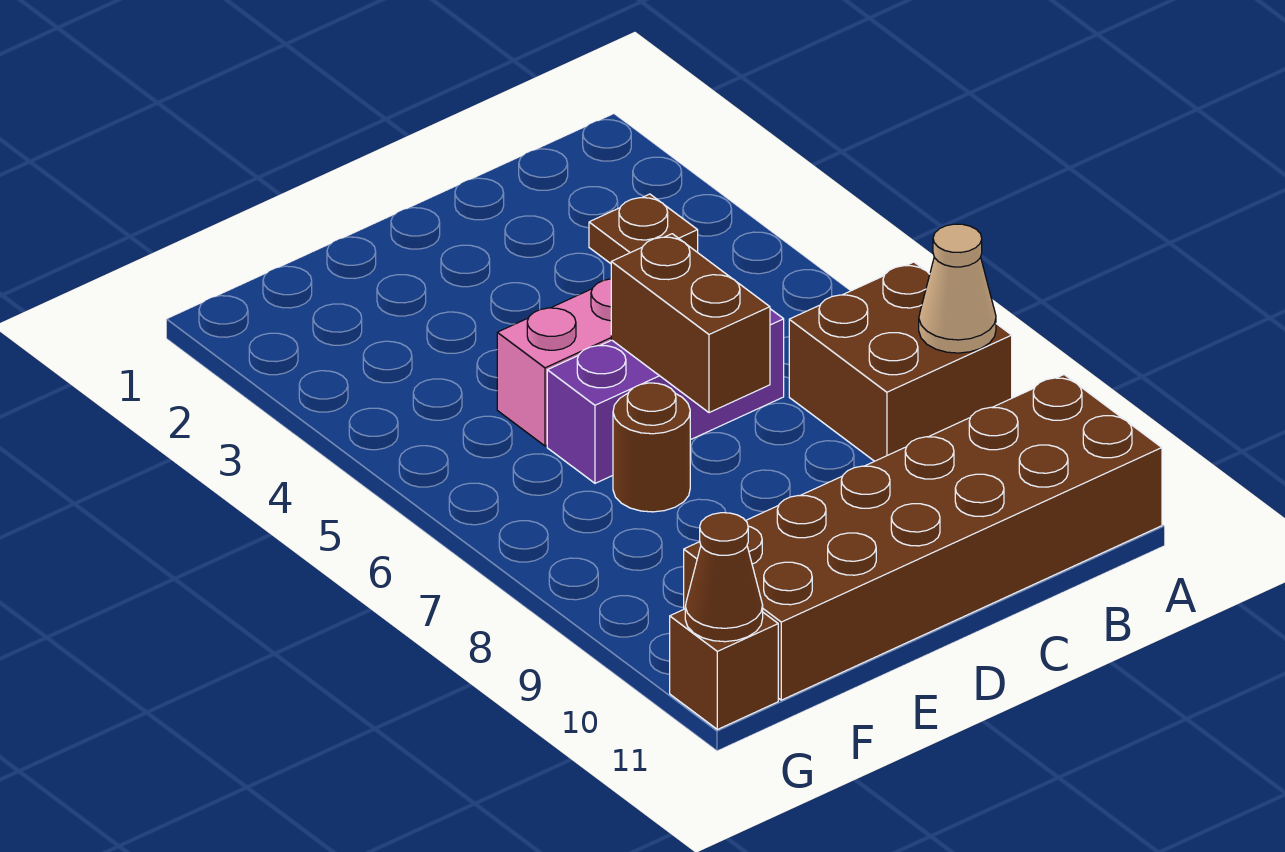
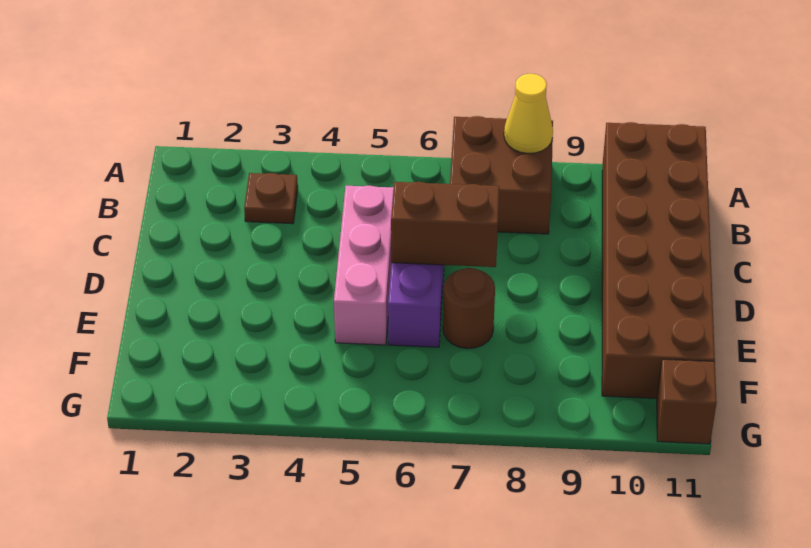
tan cone A8 level 2 -> yellow cone A8 level 2
brown cone G11 level 2 -> none

